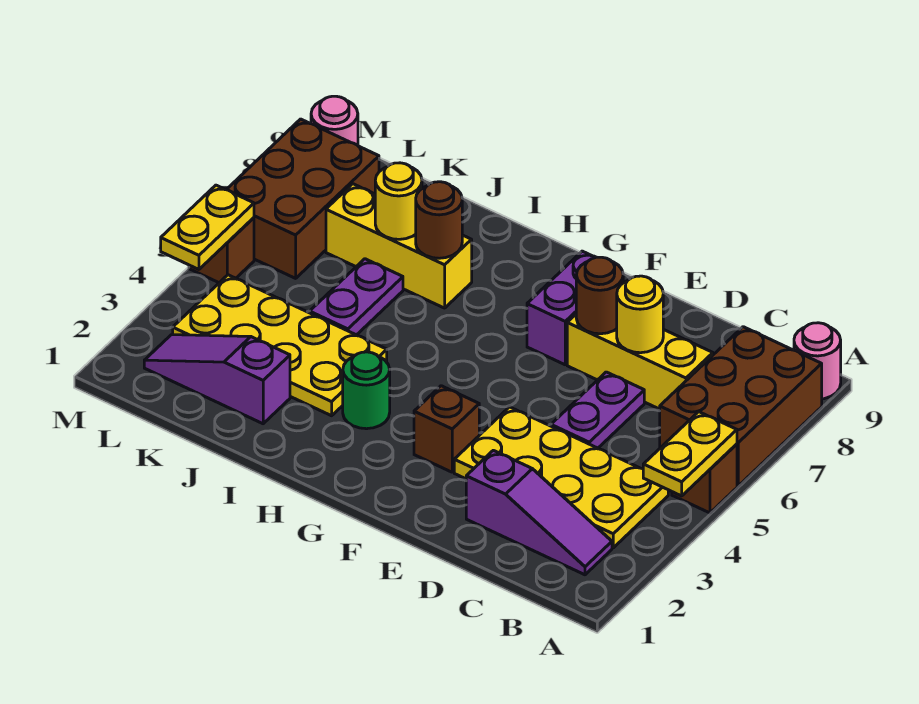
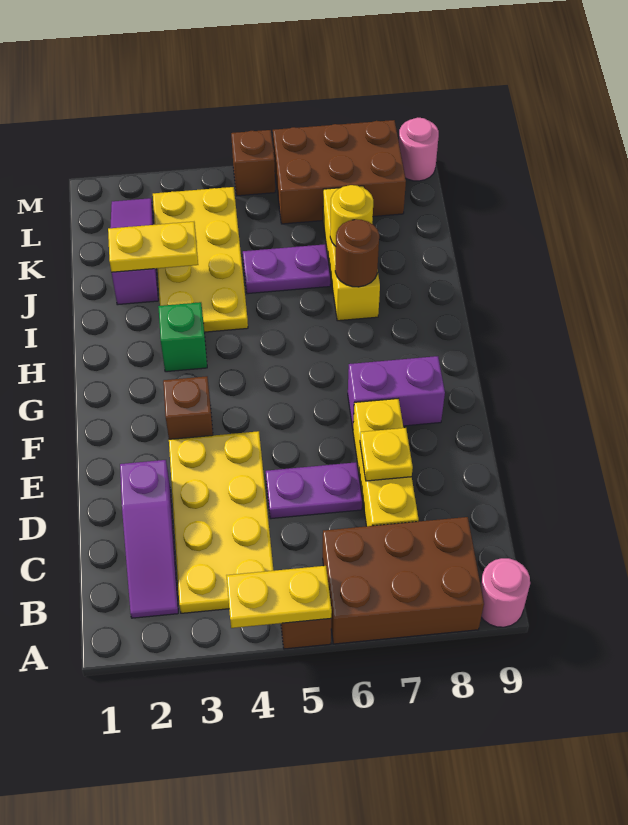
yellow round brick D7 level 2 -> yellow plate D7 level 2
brown round brick E7 level 2 -> none
green round brick H3 level 1 -> green brick H3 level 1
yellow plate M4:M5 level 2 -> yellow plate J2:J3 level 2

